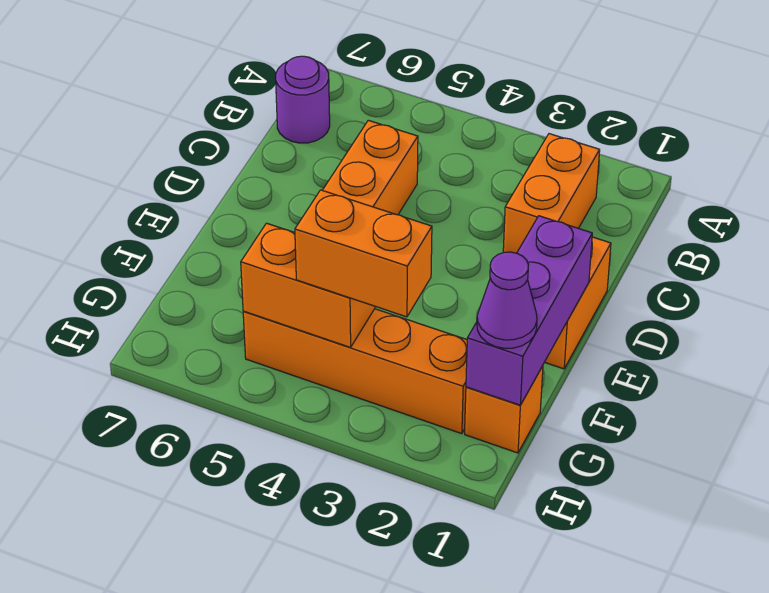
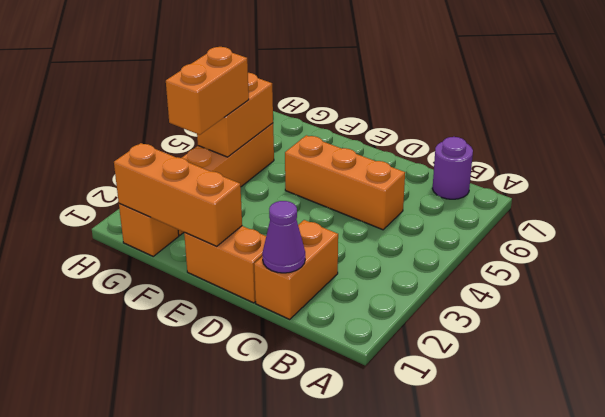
orange brick B2:C2 level 1 -> orange brick C1:C2 level 1
purple brick E1:G1 level 2 -> orange brick E1:G1 level 2
purple cone G1 level 3 -> purple cone C1 level 2

